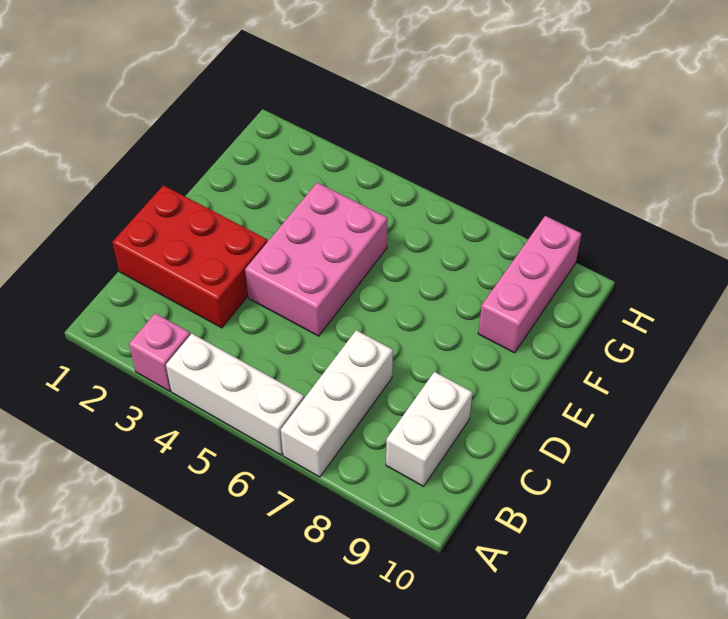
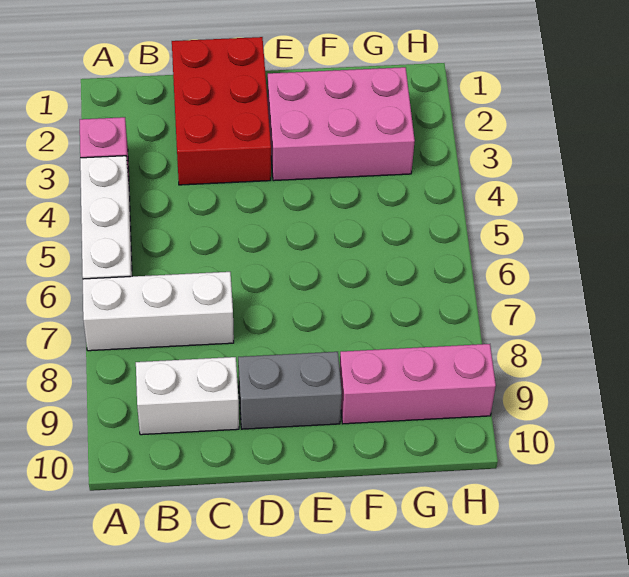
pink brick D4:F5 level 1 -> pink brick E2:G3 level 1
none -> grey brick D9:E9 level 1

